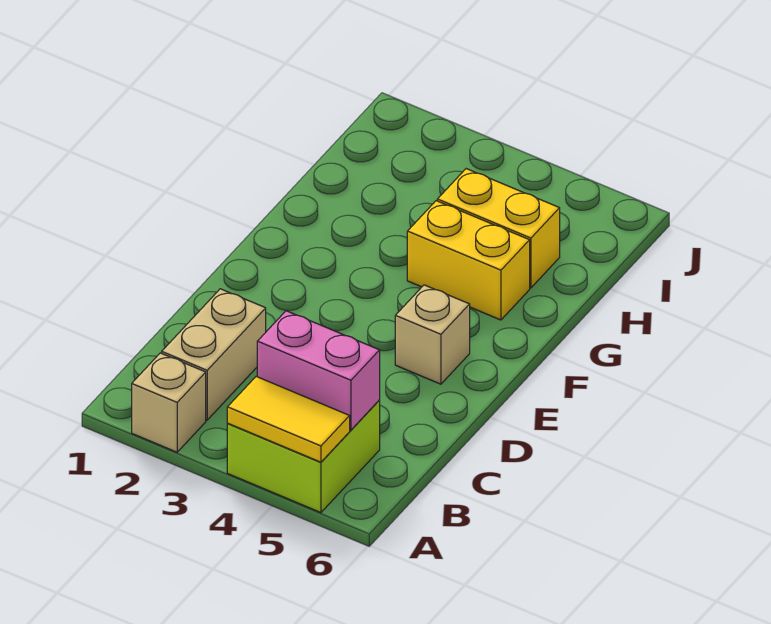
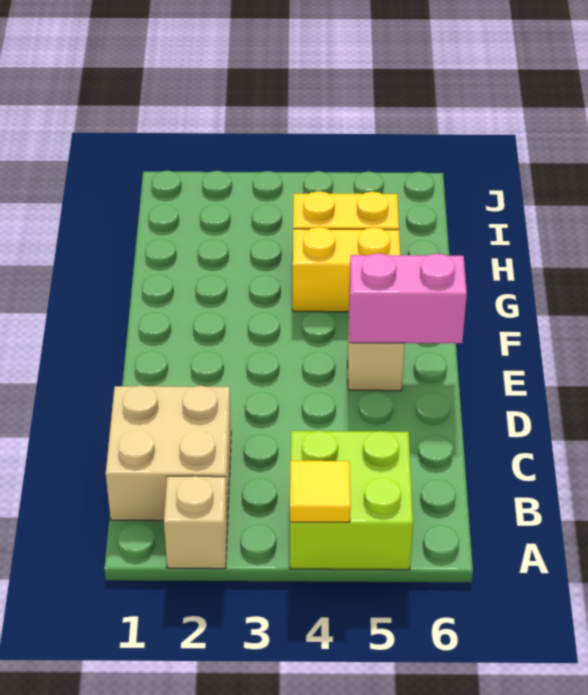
yellow tile A4:A5 level 2 -> yellow tile A4 level 2
tan brick B2:C2 level 1 -> tan brick B1:C2 level 1
pink brick B4:B5 level 2 -> pink brick E5:E6 level 2

